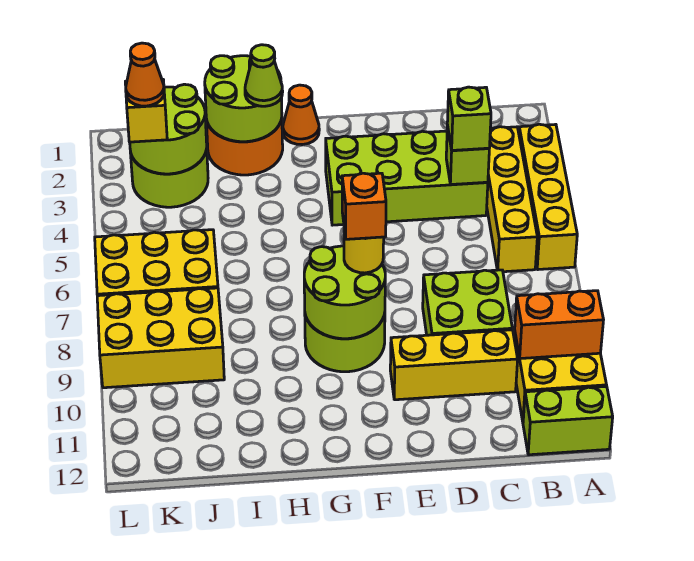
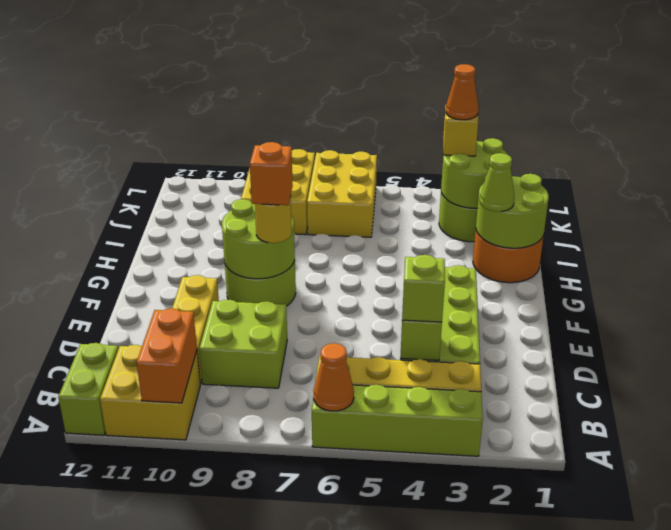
yellow brick A3:A6 level 1 -> lime brick A3:A6 level 1
orange cone G1 level 1 -> orange cone A6 level 2

